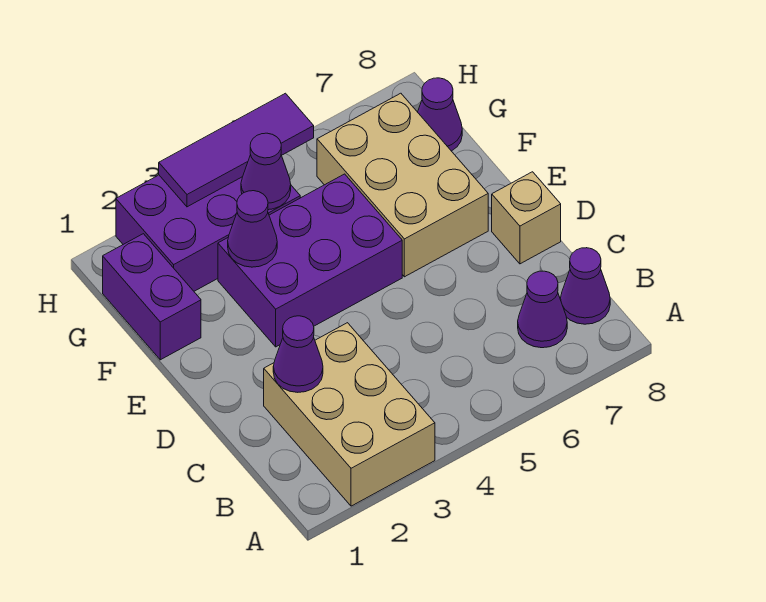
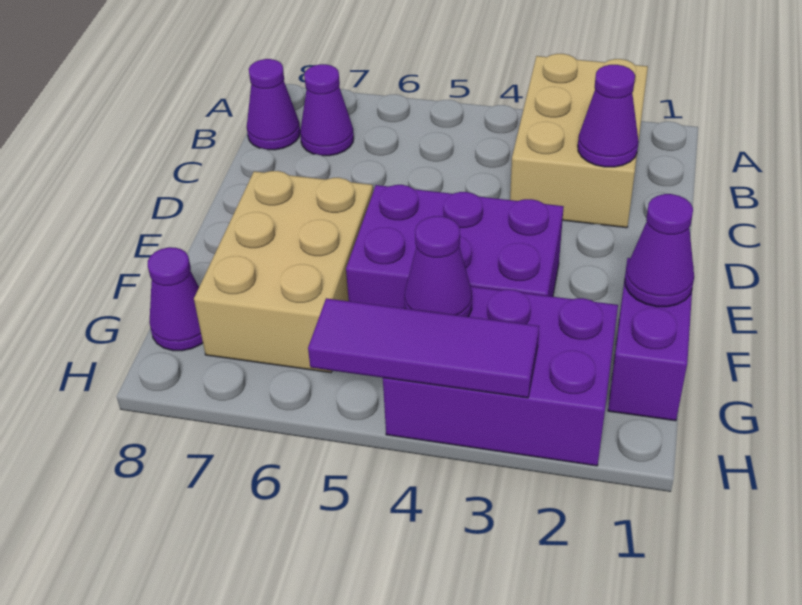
tan brick D8 level 1 -> none
purple cone F3 level 2 -> purple cone F1 level 2

